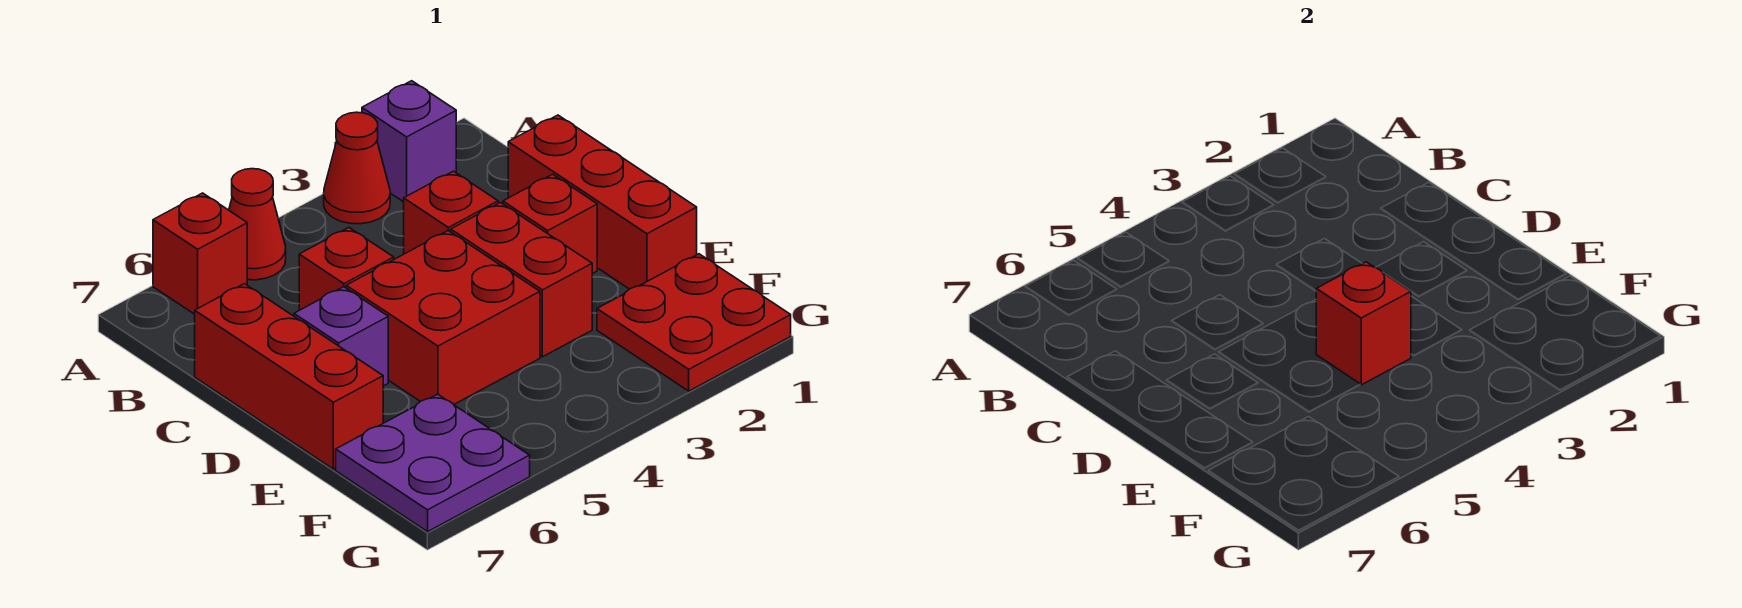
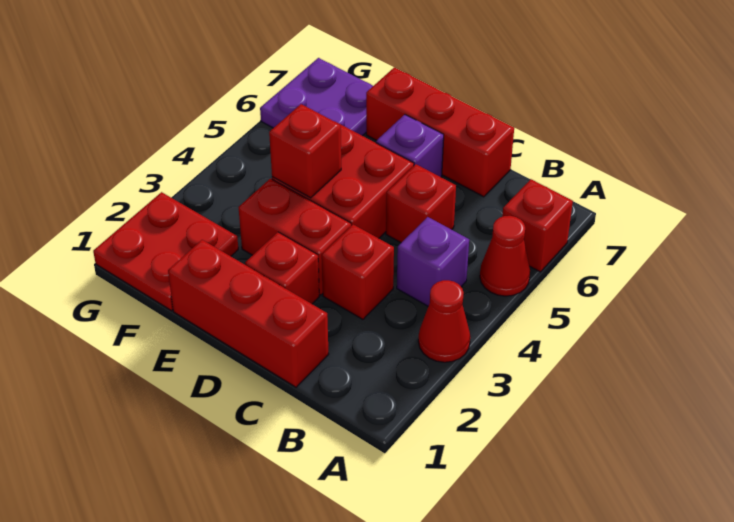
purple brick A2 level 1 -> purple brick B4 level 1

